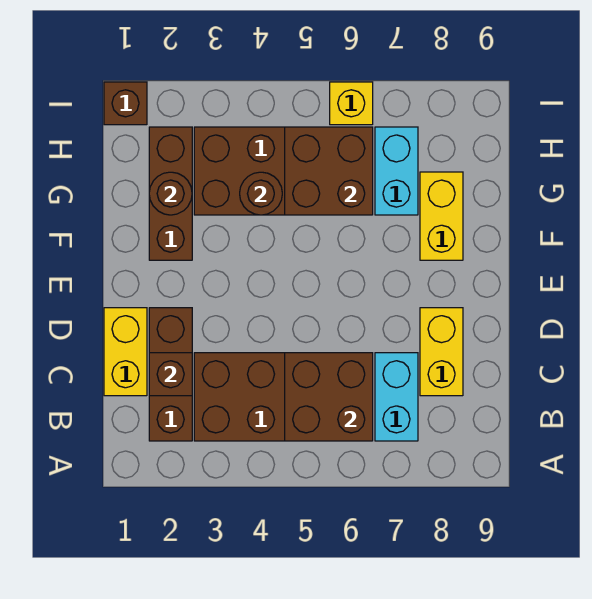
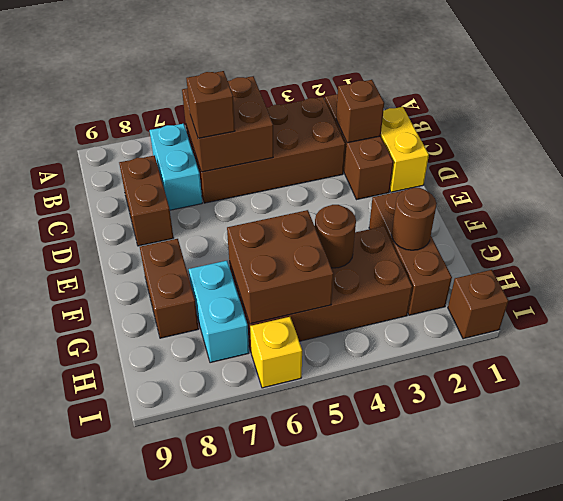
none -> brown brick C6 level 3
yellow brick C8:D8 level 1 -> brown brick C8:D8 level 1
yellow brick F8:G8 level 1 -> brown brick F8:G8 level 1

